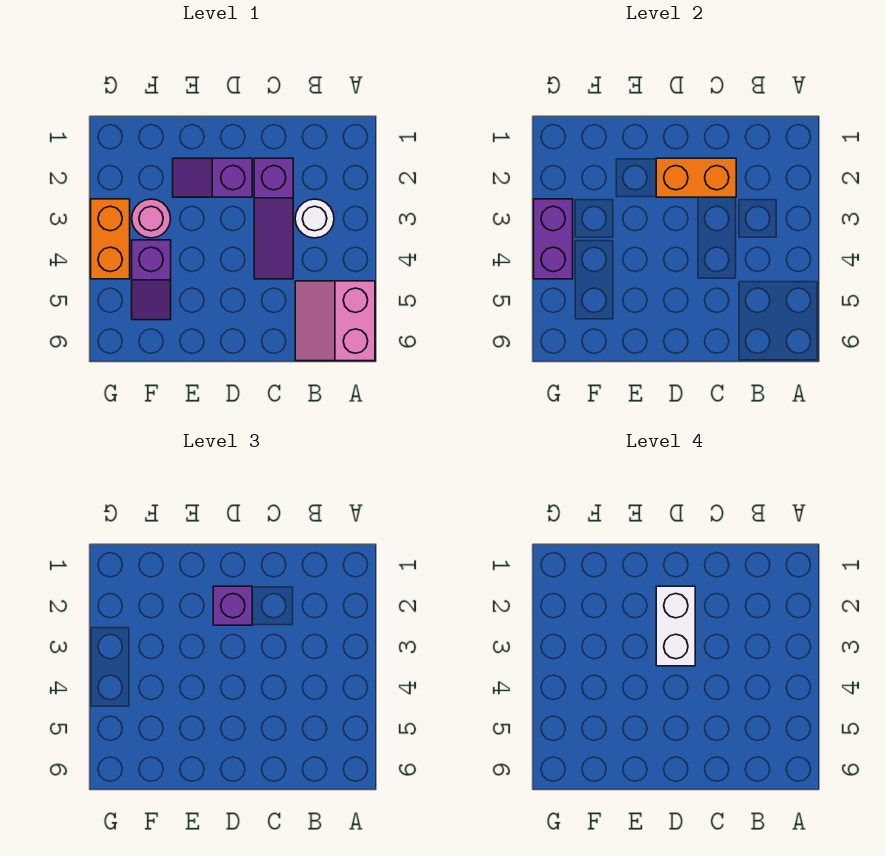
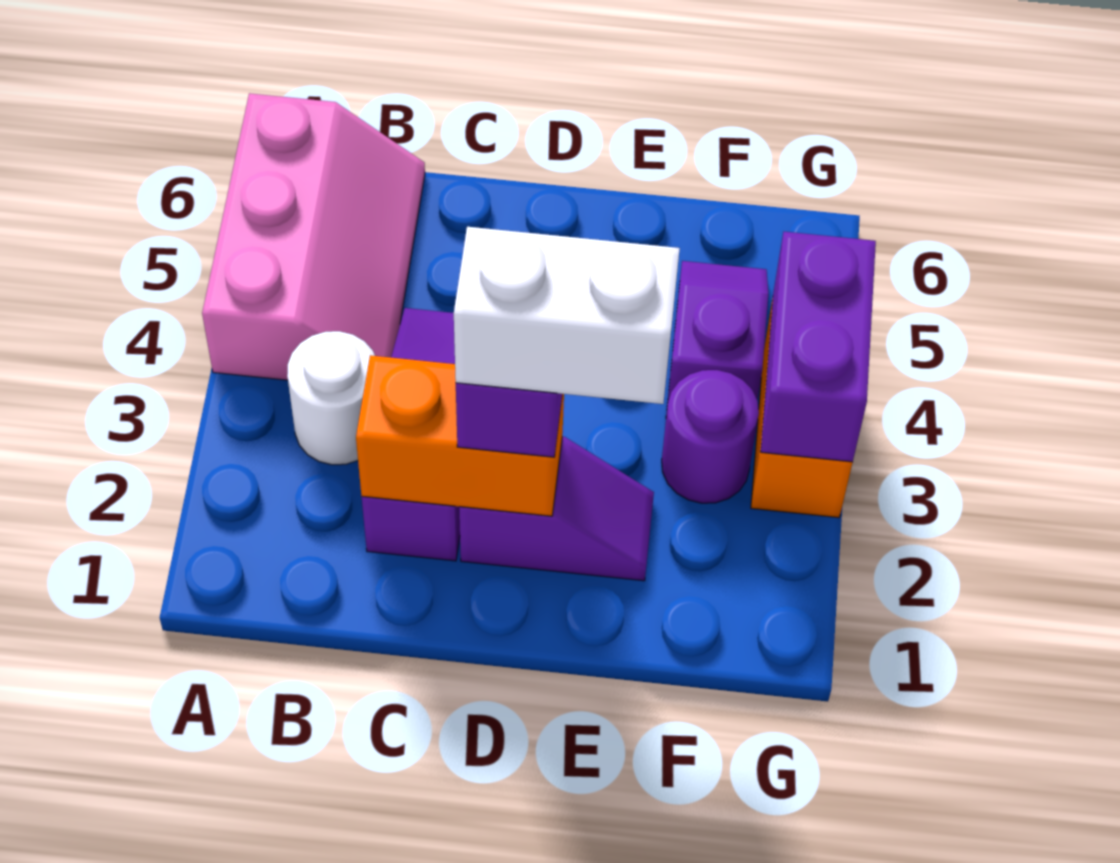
pink slope A5:B6 level 1 top A -> pink slope A4:B6 level 1 top A
white brick D2:D3 level 4 -> white brick D2:E2 level 4
pink round brick F3 level 1 -> purple round brick F3 level 1

